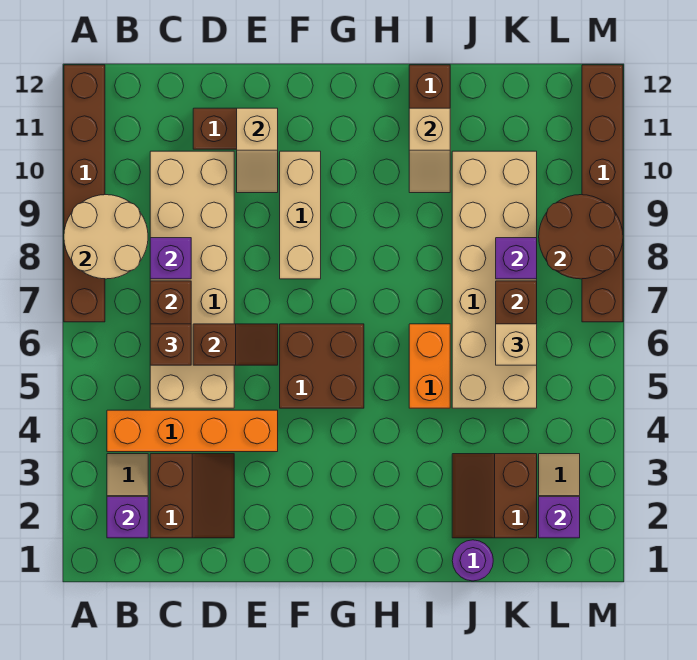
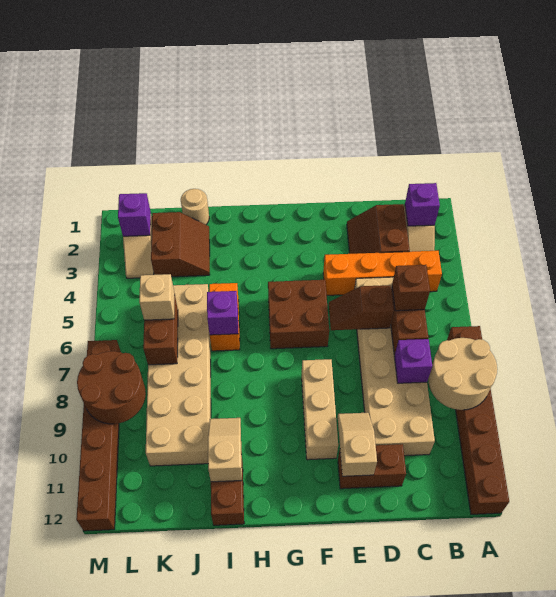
purple round brick J1 level 1 -> tan round brick J1 level 1
purple brick K8 level 2 -> purple brick I6 level 2

